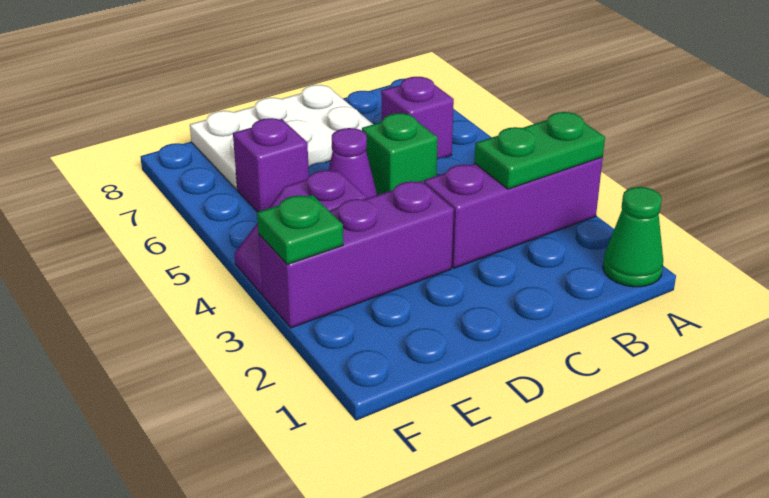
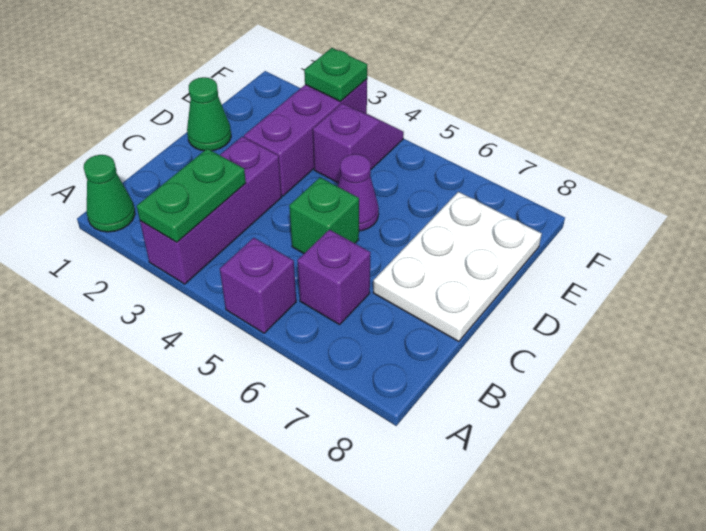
none -> green cone D1 level 1
purple brick E6 level 1 -> purple brick A5 level 1

